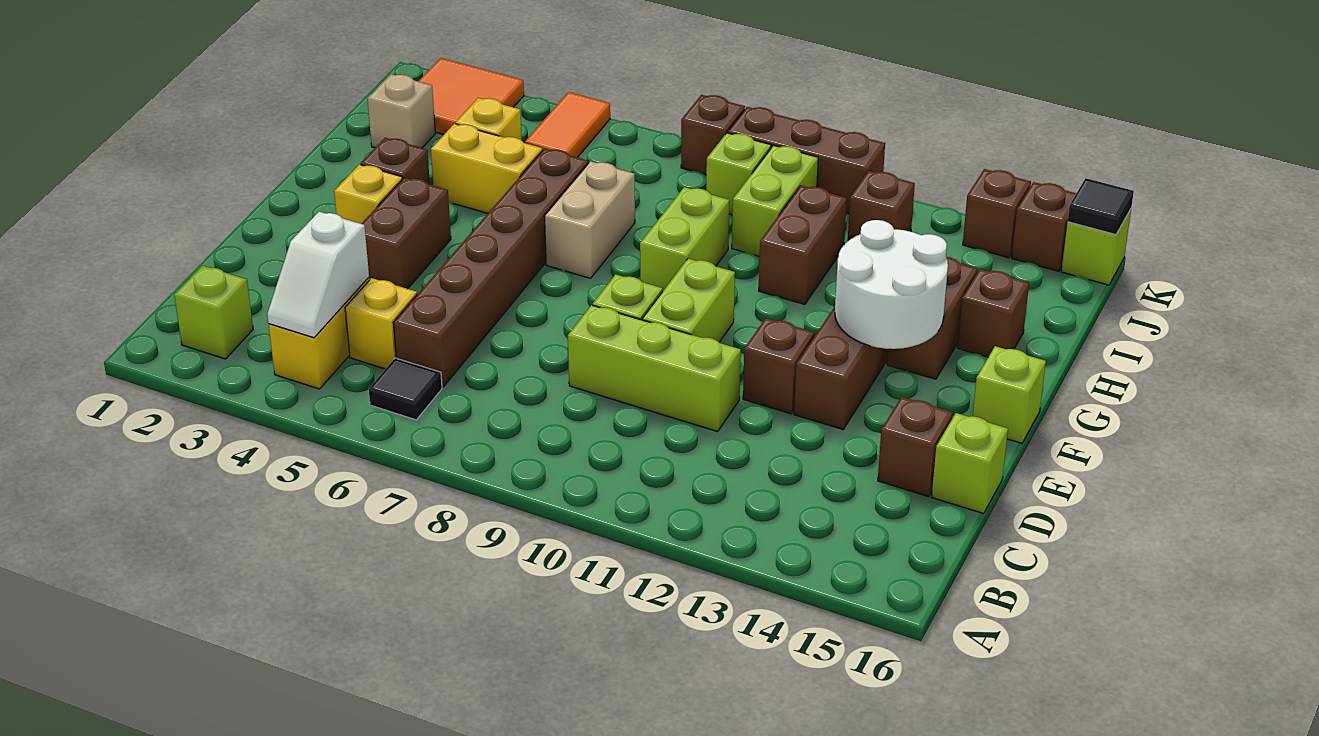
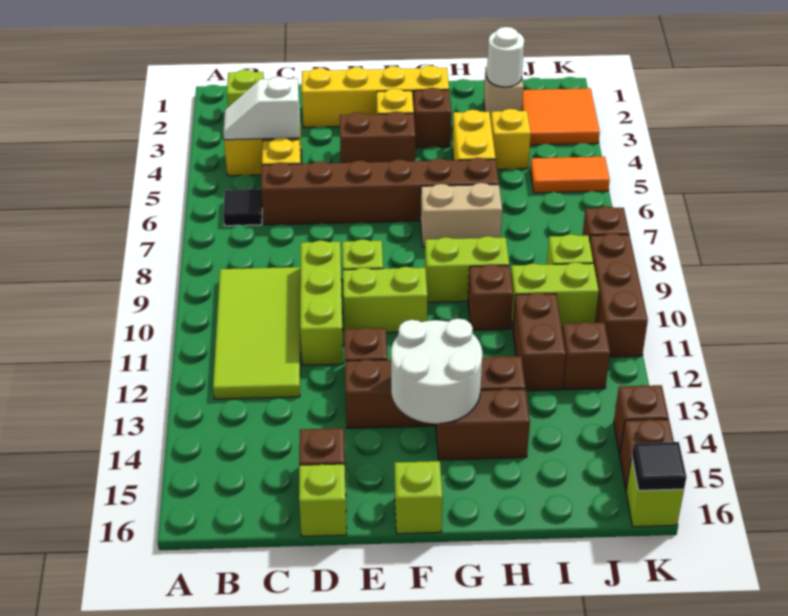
none -> lime tile B9:C12 level 1
none -> yellow brick D2:G2 level 1
brown brick H11:I11 level 1 -> brown brick I11:I12 level 1
brown brick H15 level 1 -> brown brick H10 level 1
none -> white round brick I2 level 2

